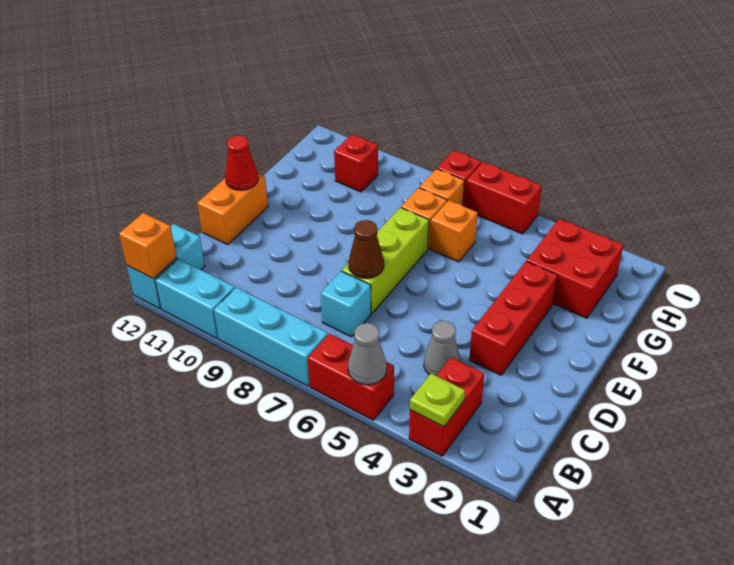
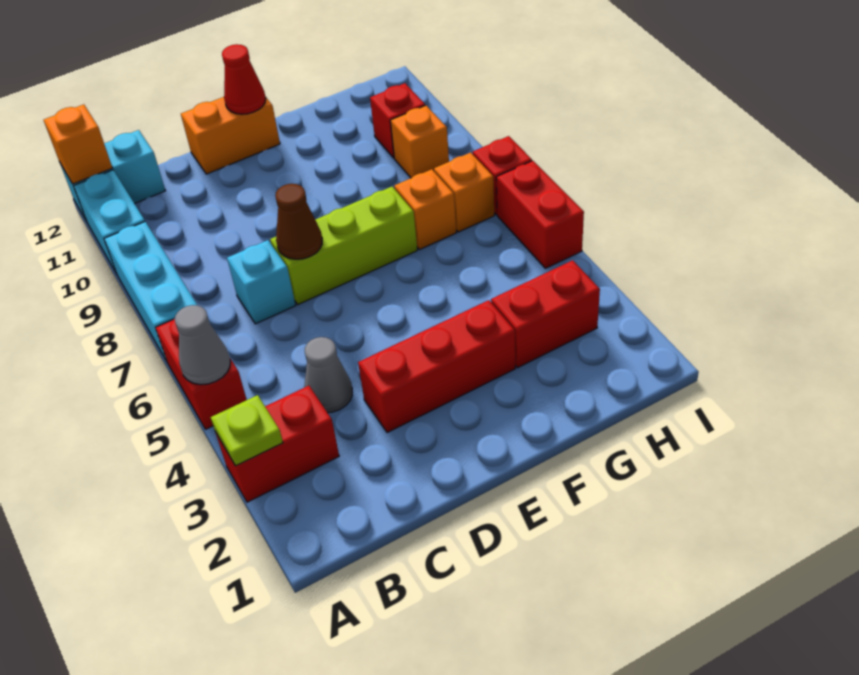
red brick G2:H3 level 1 -> red brick G3:H3 level 1
orange brick G6 level 1 -> orange brick H9 level 1

